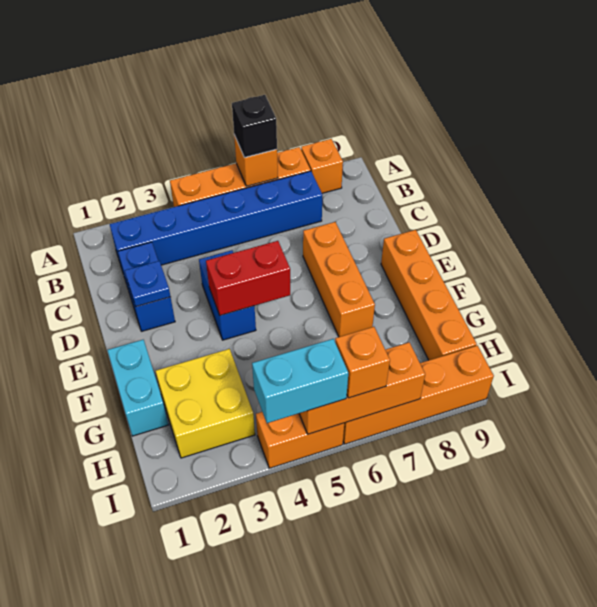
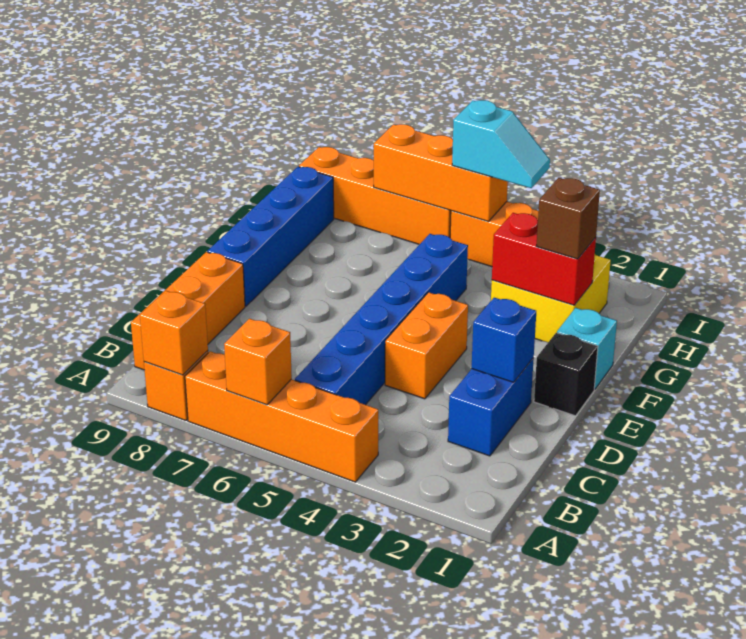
black brick A6 level 3 -> black brick E1 level 1
blue brick B2:B7 level 1 -> blue brick B5:G5 level 1
blue plate D2 level 2 -> blue brick D2 level 2
blue brick D4:E4 level 1 -> orange brick D4:E4 level 1
orange brick D7:F7 level 1 -> orange brick B9:D9 level 1
red brick E4:E5 level 2 -> red brick G2:G3 level 2
orange brick E9:H9 level 1 -> blue brick E9:H9 level 1
cyan brick F1:G1 level 1 -> cyan brick F1 level 1
none -> brown brick G2 level 3
cyan brick I4:I5 level 3 -> cyan slope I4:I5 level 3 top 5
orange brick I6 level 3 -> orange brick A8 level 2

